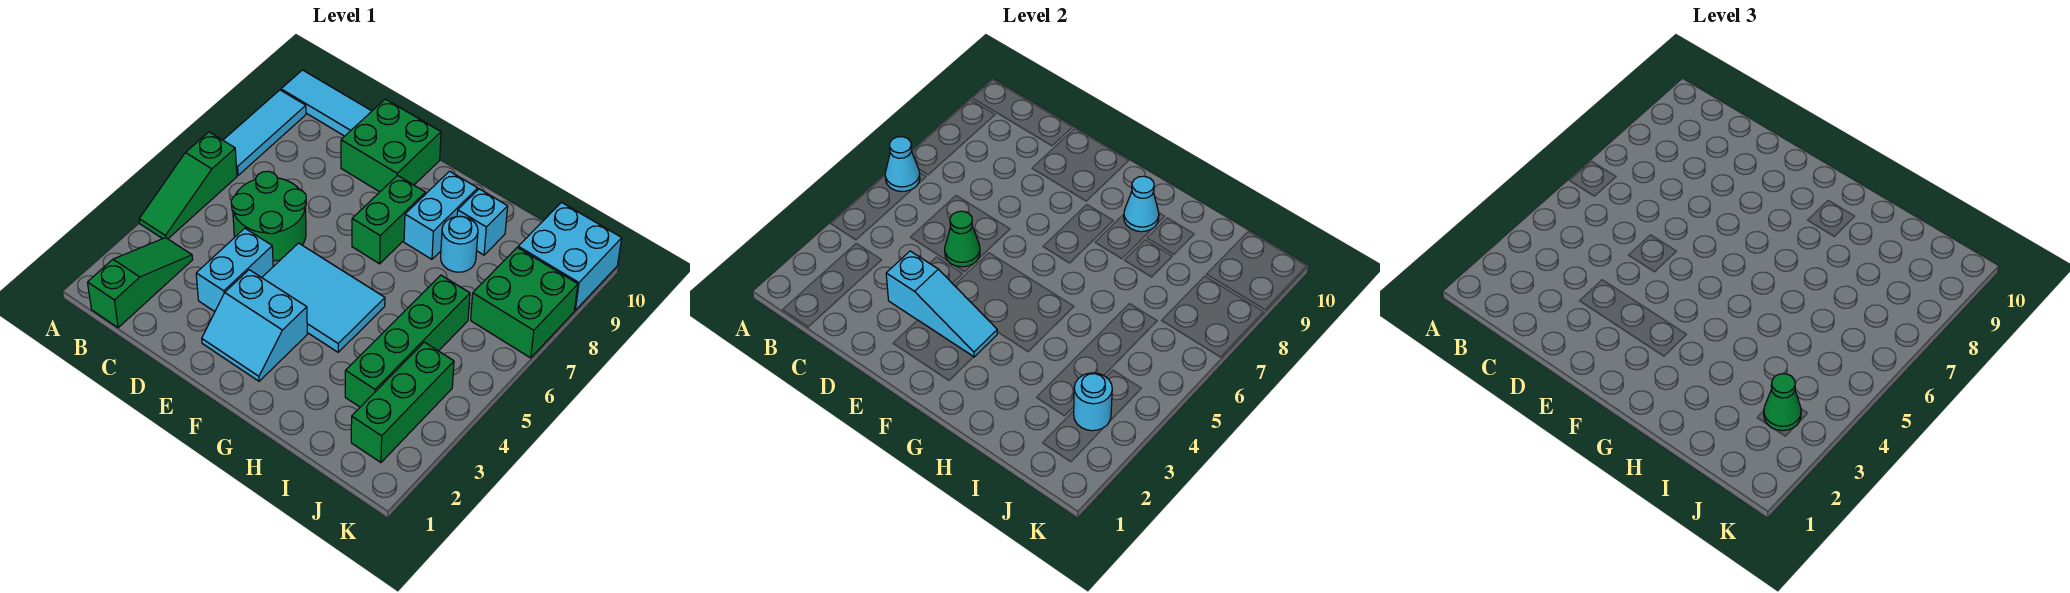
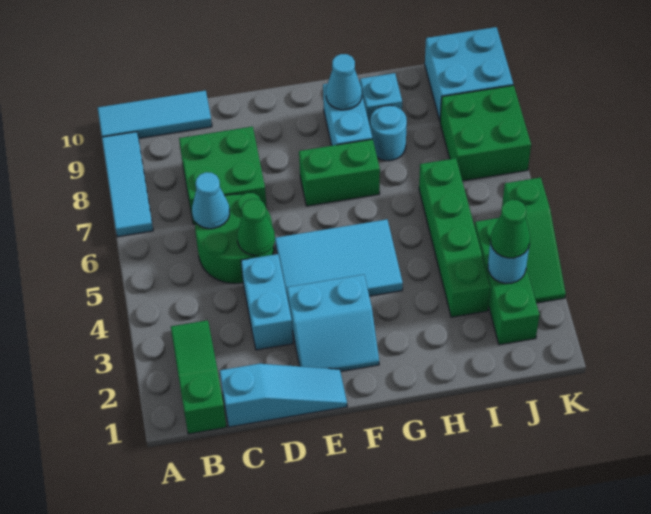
green slope A4:A6 level 1 top 6 -> green slope K3:K5 level 1 top 5
cyan cone A6 level 2 -> cyan cone C6 level 2
cyan slope D3:F3 level 2 top D -> cyan slope C1:E1 level 1 top C
green brick D9:E10 level 1 -> green brick C7:D8 level 1
green brick F7:F8 level 1 -> green brick F7:G7 level 1

